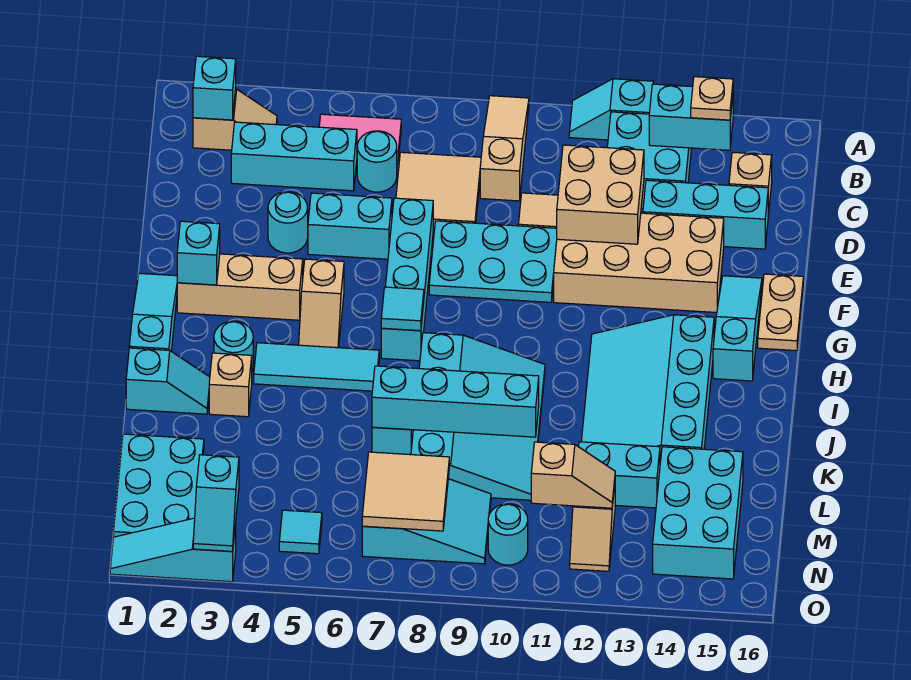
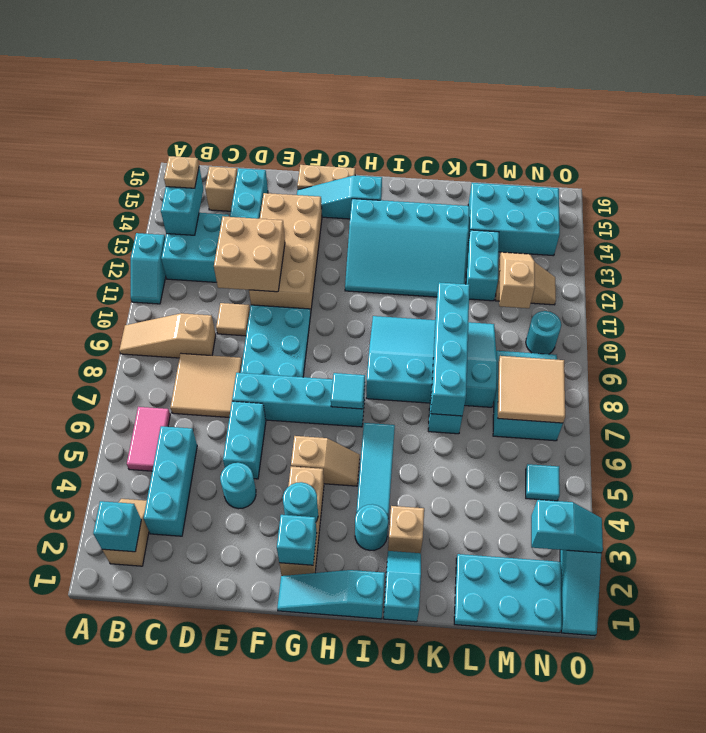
cyan round brick C6 level 1 -> cyan round brick G3 level 2

